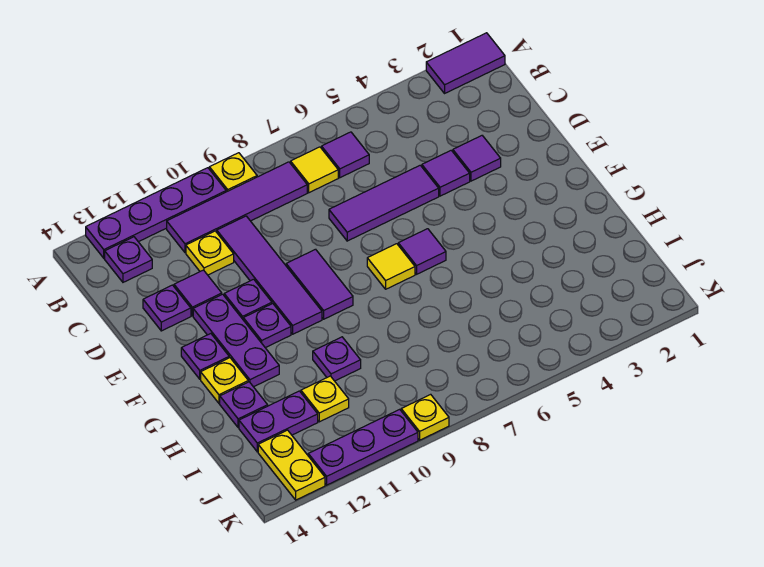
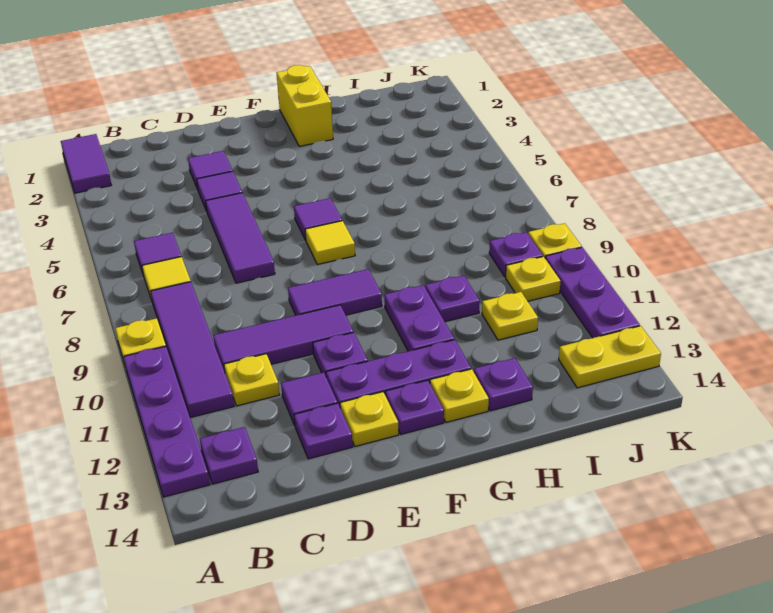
purple tile C10:F10 level 1 -> purple tile C10:E10 level 1
none -> yellow plate E13 level 1
purple plate F11 level 1 -> purple plate J9 level 1
none -> yellow brick G1:G2 level 1
purple plate I12:I13 level 1 -> purple plate G10:G11 level 1
none -> yellow plate J10 level 1

